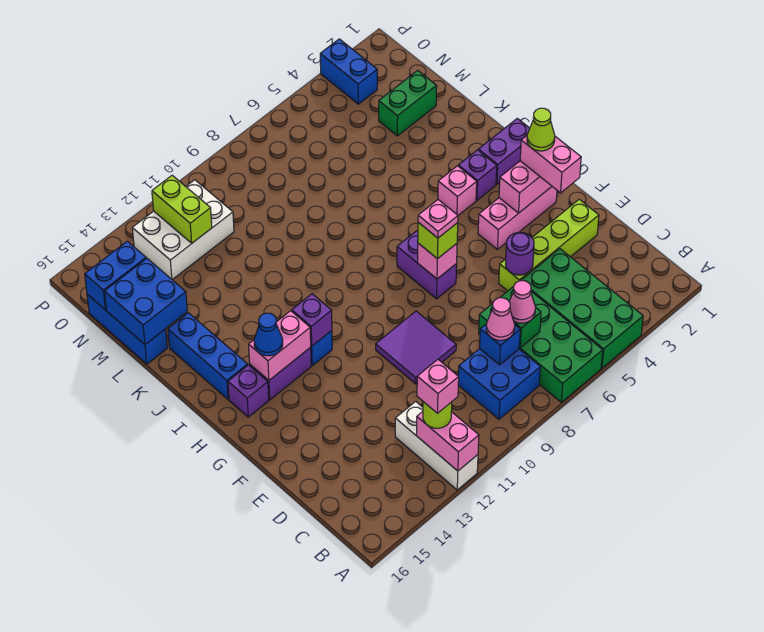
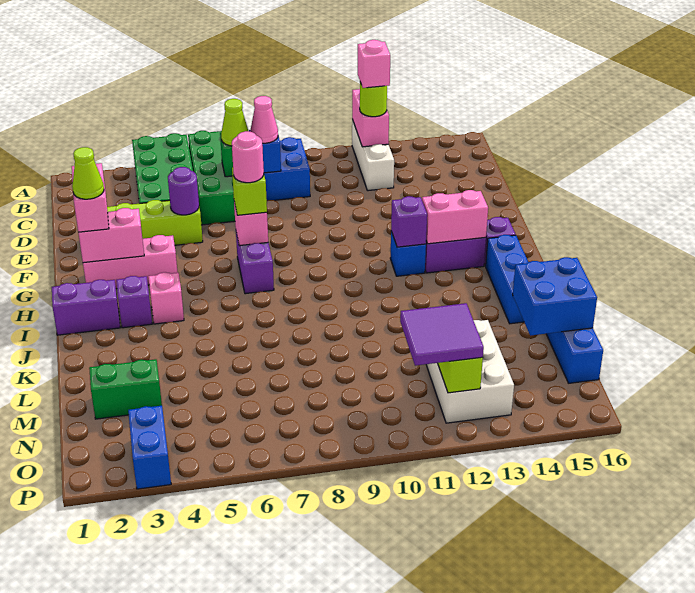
pink cone C7 level 3 -> lime cone C7 level 3
purple tile E9:F10 level 1 -> purple tile N11:O12 level 3
pink plate G7 level 4 -> pink round brick G7 level 4
blue cone H14 level 3 -> none
white brick N11:O13 level 1 -> white brick M12:O13 level 1
blue brick N15:N16 level 2 -> none

